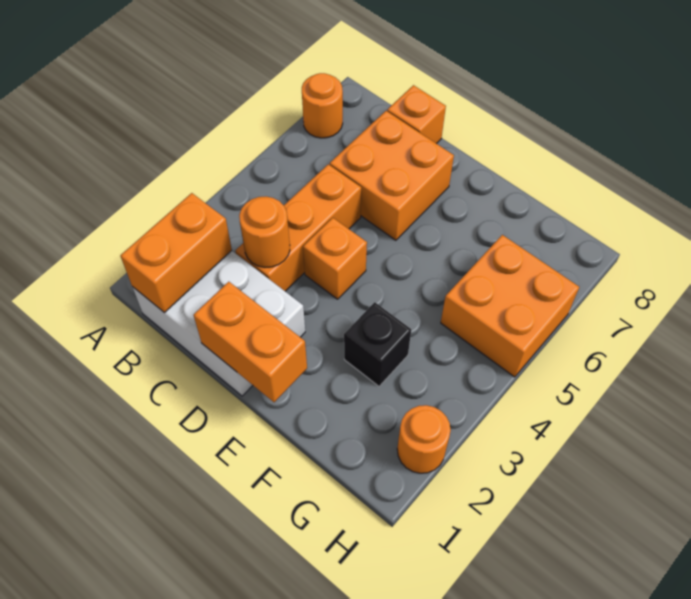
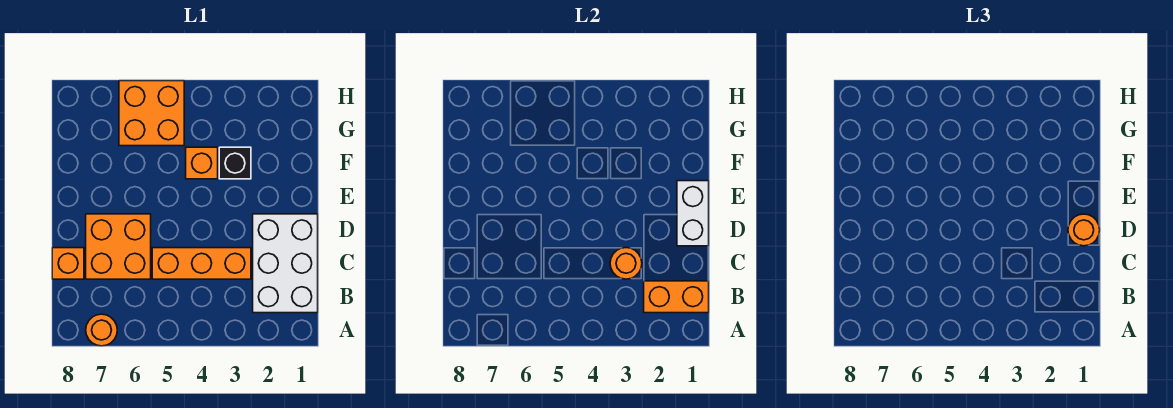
orange brick D1:E1 level 2 -> white brick D1:E1 level 2
orange brick D4 level 1 -> orange brick F4 level 1
orange round brick H2 level 1 -> orange round brick D1 level 3

